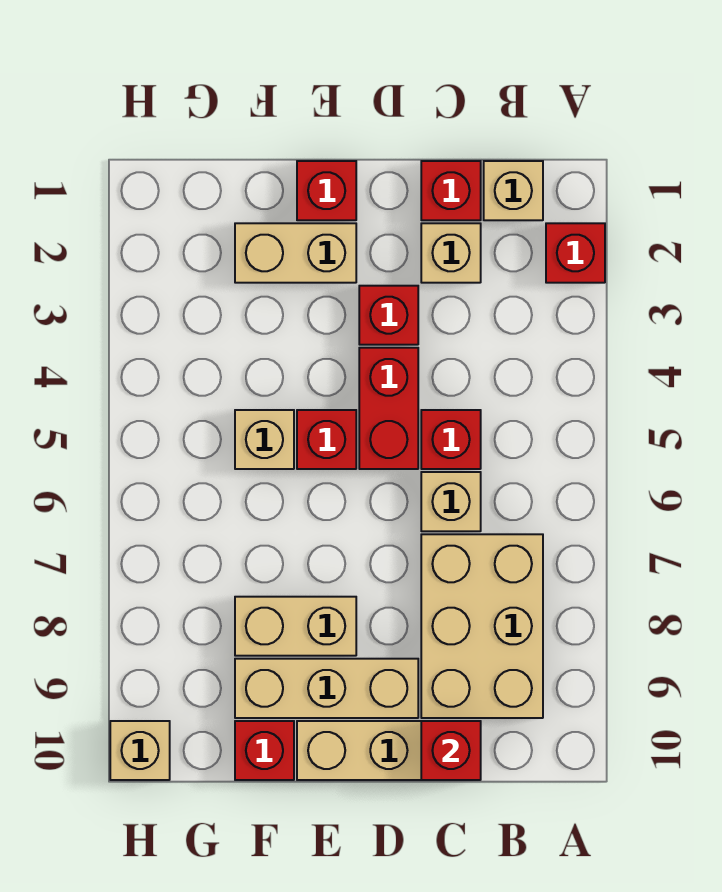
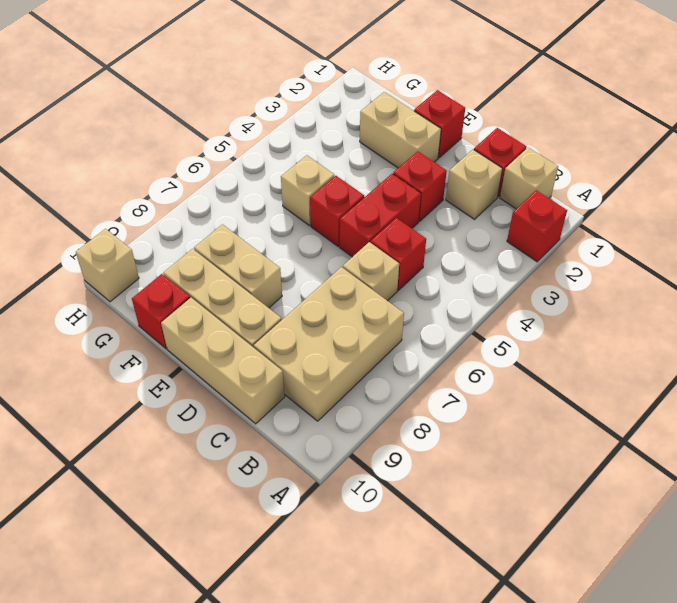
red brick C10 level 2 -> none

